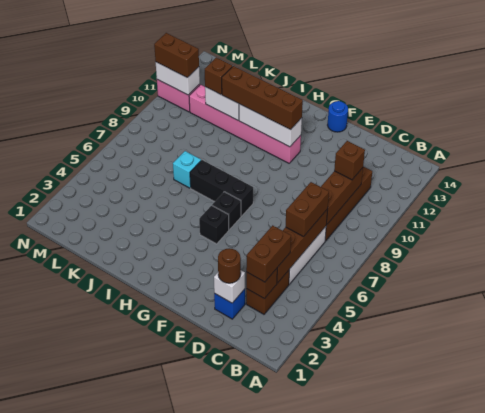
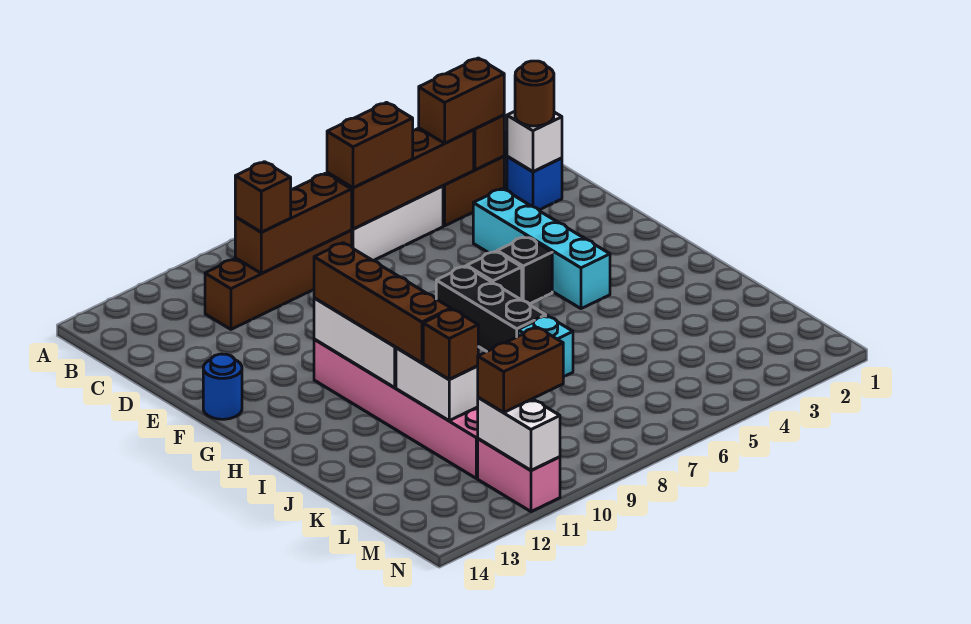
none -> cyan brick E4:H4 level 1
brown brick M11:N11 level 3 -> brown brick M10:M11 level 3

